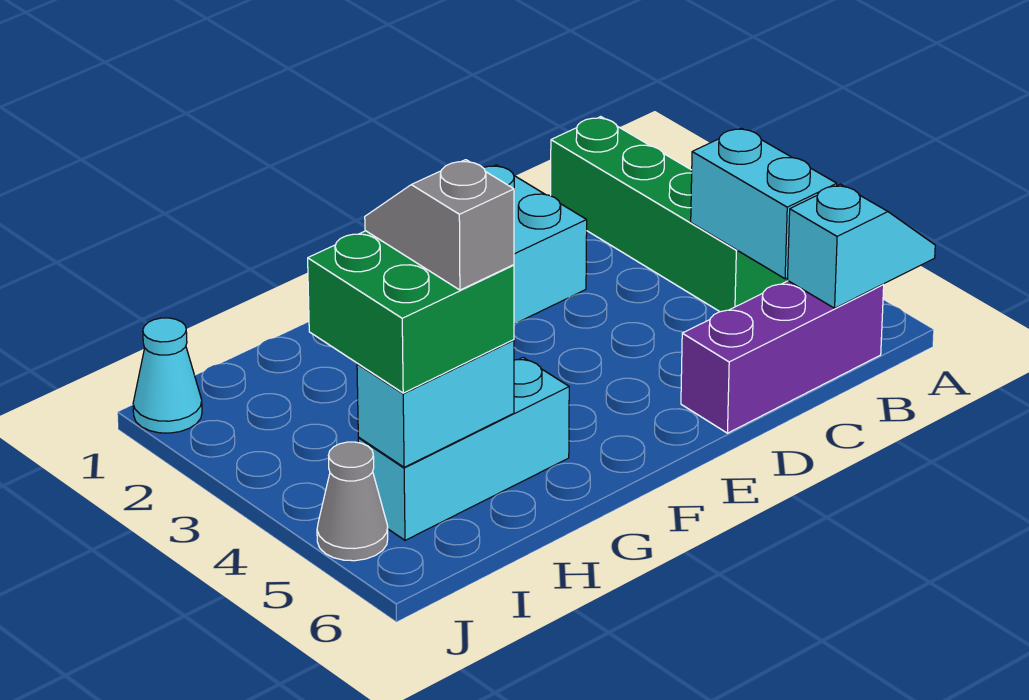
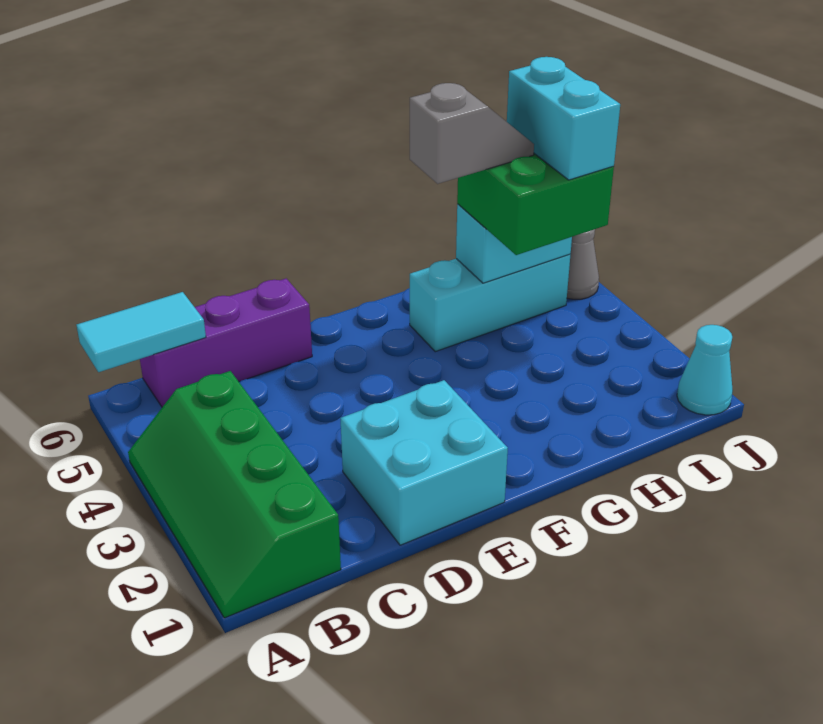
cyan slope A6:B6 level 2 top B -> cyan tile A6:B6 level 2
cyan brick B4:B5 level 2 -> cyan brick I4:I5 level 4
grey slope H4:H5 level 4 top 5 -> grey slope G5:H5 level 4 top G

